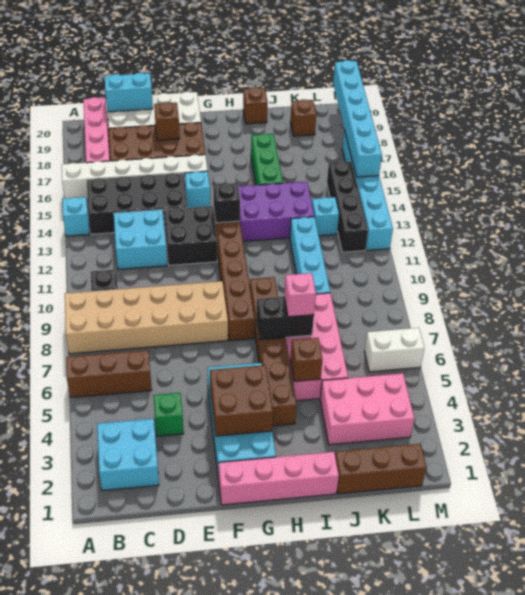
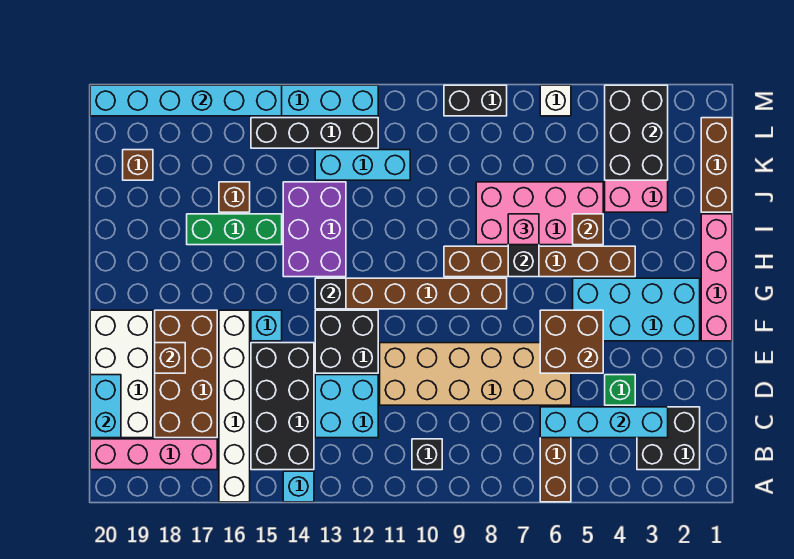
tan brick A8:F9 level 1 -> tan brick D6:E11 level 1
cyan brick B2:C3 level 1 -> black brick B2:C3 level 1
brown brick F3:G4 level 2 -> brown brick E5:F6 level 2
brown brick I20 level 1 -> brown brick J16 level 1
cyan brick J9:J12 level 1 -> cyan brick C3:C6 level 2
none -> black brick K3:M4 level 2
cyan brick K13 level 1 -> cyan brick K11:K13 level 1
white brick L6:M6 level 1 -> white brick M6 level 1
none -> black brick M8:M9 level 1

